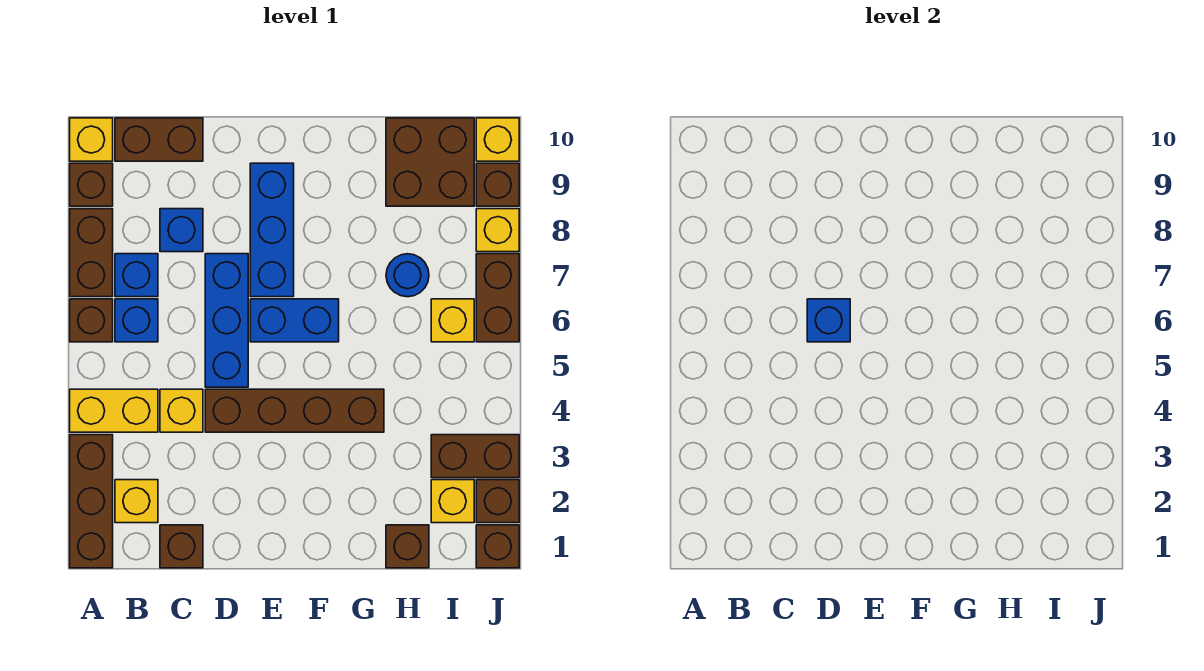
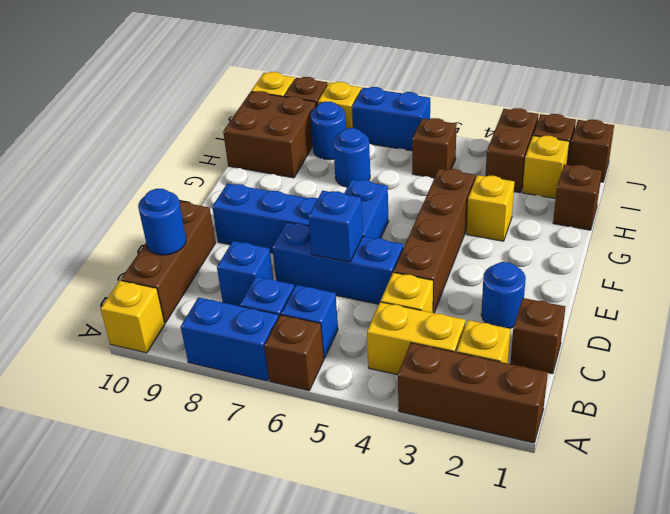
yellow brick A4:B4 level 1 -> yellow brick B3:B4 level 1
brown brick A7:A8 level 1 -> blue brick A7:A8 level 1
brown brick A9 level 1 -> brown brick I5 level 1
brown brick B10:C10 level 1 -> brown brick B10:D10 level 1
none -> blue round brick C10 level 2
none -> blue round brick D2 level 1
yellow brick I6 level 1 -> yellow brick G3 level 1
none -> blue round brick I8 level 1
brown brick J6:J7 level 1 -> blue brick J6:J7 level 1

